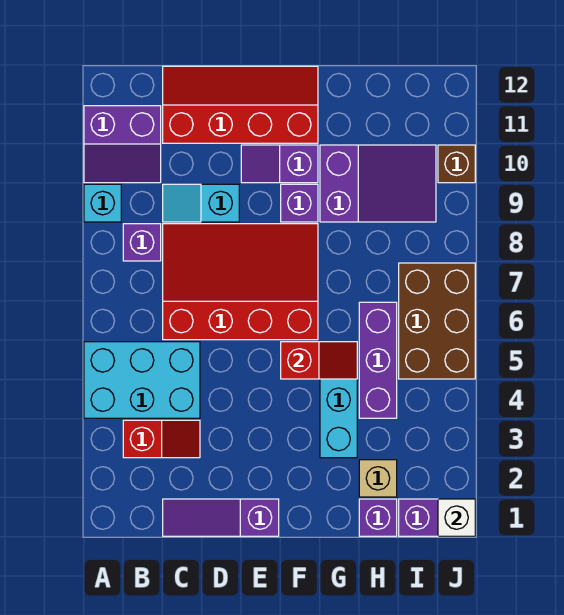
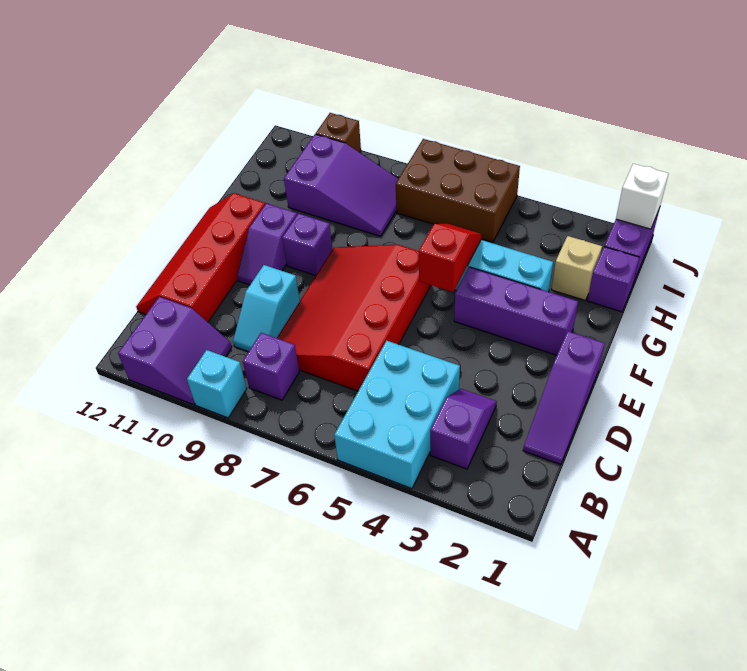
red slope B3:C3 level 1 top B -> purple slope B3:C3 level 1 top B
purple slope G9:I10 level 1 top G -> purple slope H8:I10 level 1 top 10
purple brick H4:H6 level 1 -> purple brick F2:F4 level 1

